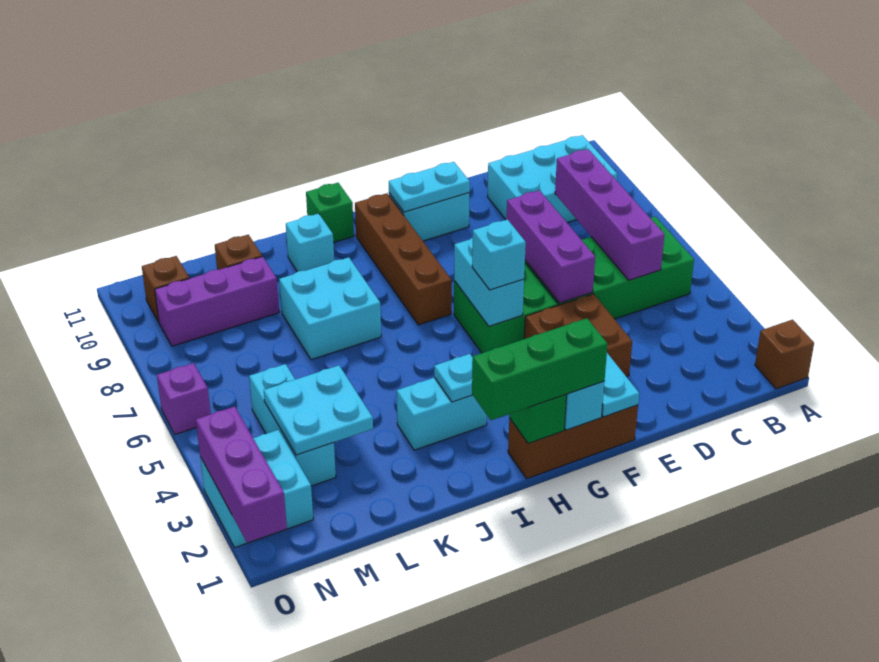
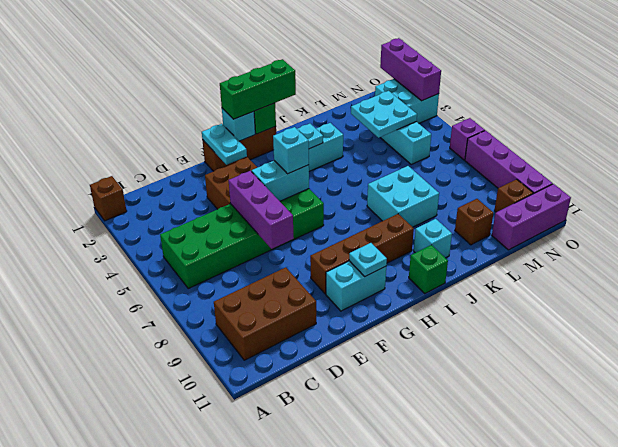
cyan brick B9:D10 level 1 -> brown brick B9:D10 level 1
purple brick C5:C8 level 2 -> purple brick O7:O10 level 1
cyan plate F10:G10 level 2 -> cyan plate G10 level 2
cyan brick G5:G6 level 2 -> cyan brick F5:G5 level 2
brown brick H7:H10 level 1 -> brown brick F9:I9 level 1
purple brick L9:N9 level 1 -> purple brick M11:O11 level 1

